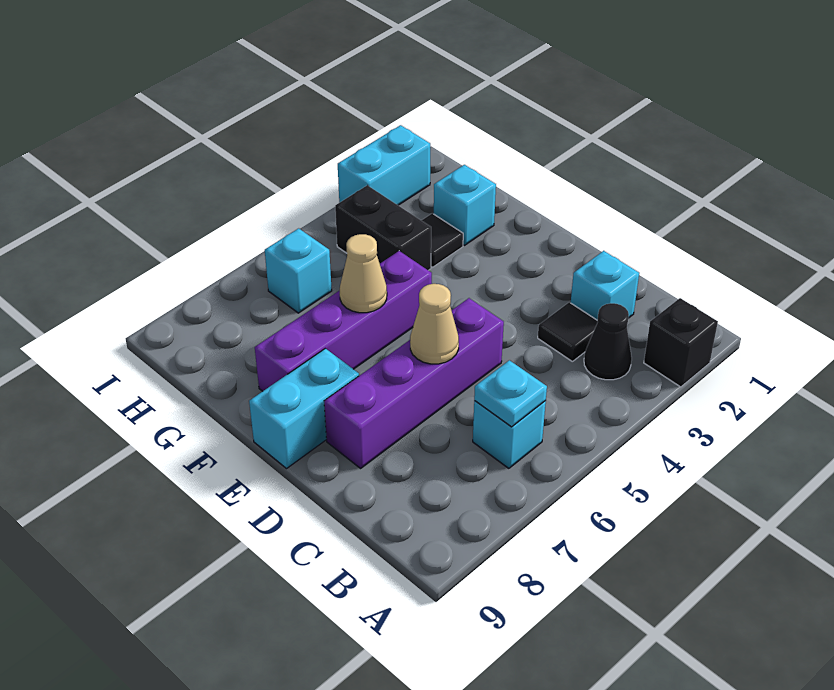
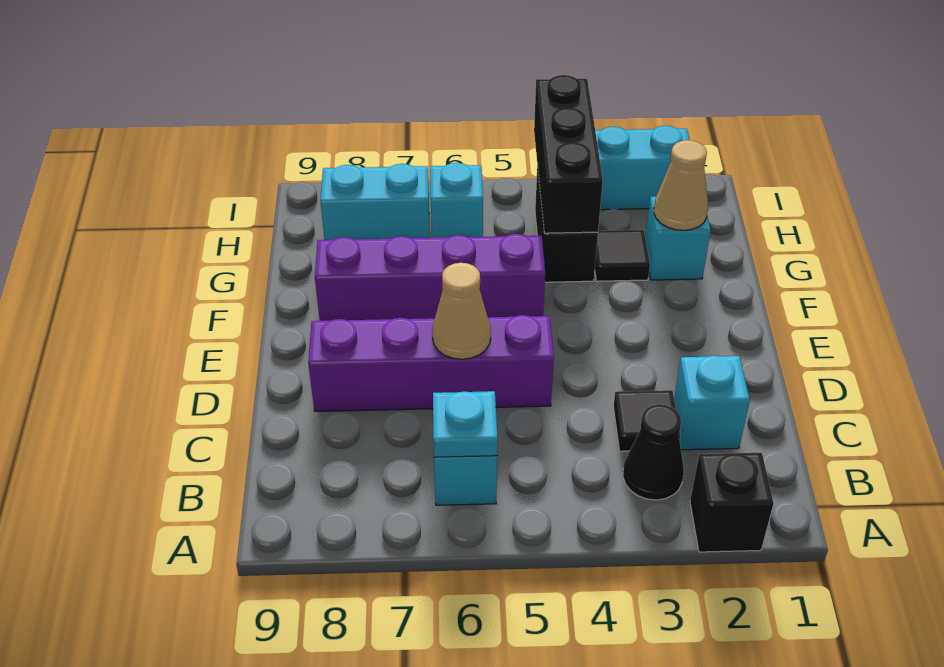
cyan brick E8:E9 level 1 -> cyan brick H7:H8 level 1
tan cone F6 level 2 -> tan cone G2 level 2
none -> black brick G4:I4 level 2

